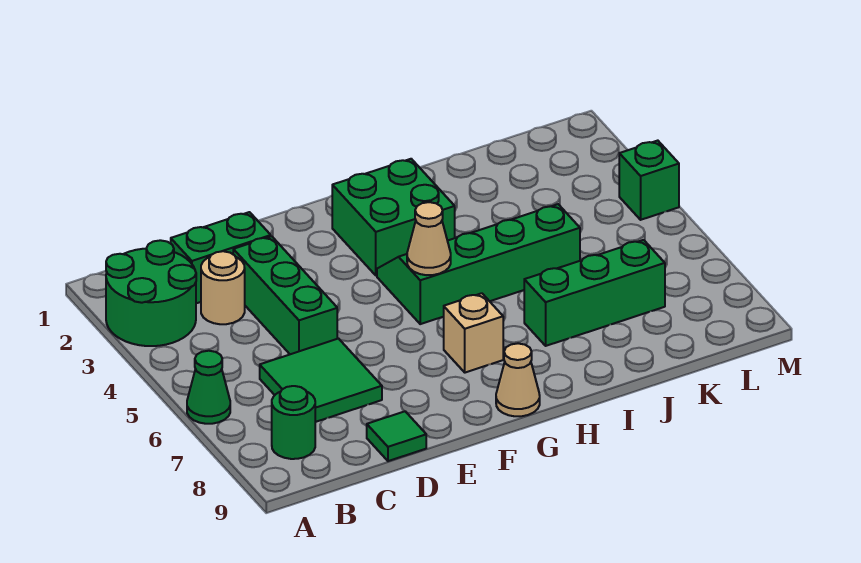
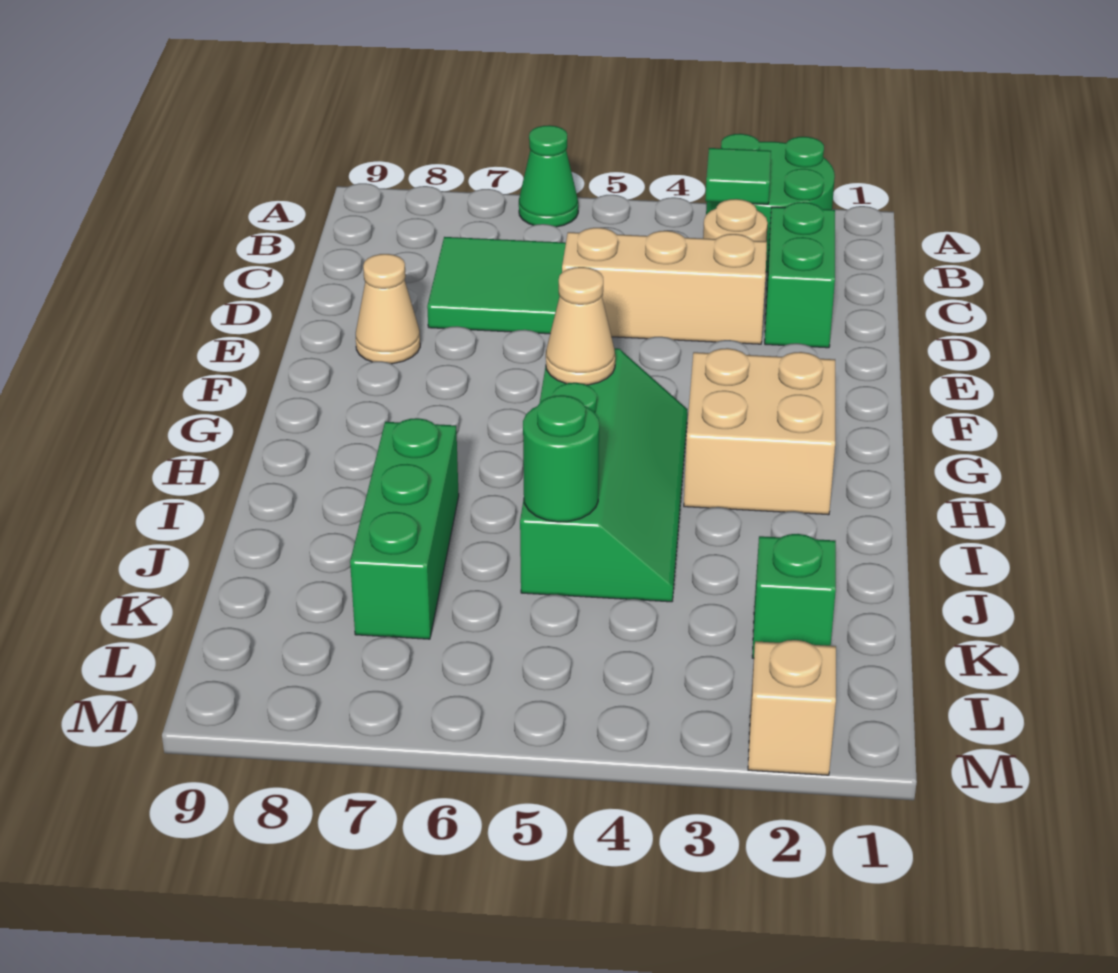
green round brick B8 level 1 -> green round brick J5 level 2
green brick D3:D5 level 1 -> tan brick D3:D5 level 1
green tile D9 level 1 -> green tile B3 level 2
green brick G2:H3 level 1 -> tan brick G2:H3 level 1
tan brick G7 level 1 -> tan brick M2 level 1
tan cone G9 level 1 -> tan cone E8 level 1
green brick M4 level 1 -> green brick K2 level 1

